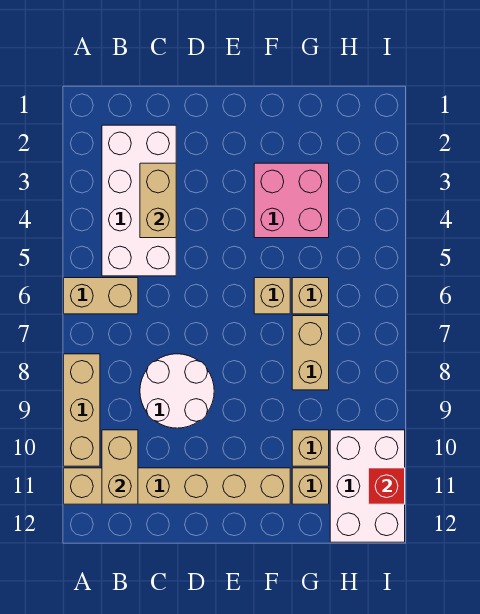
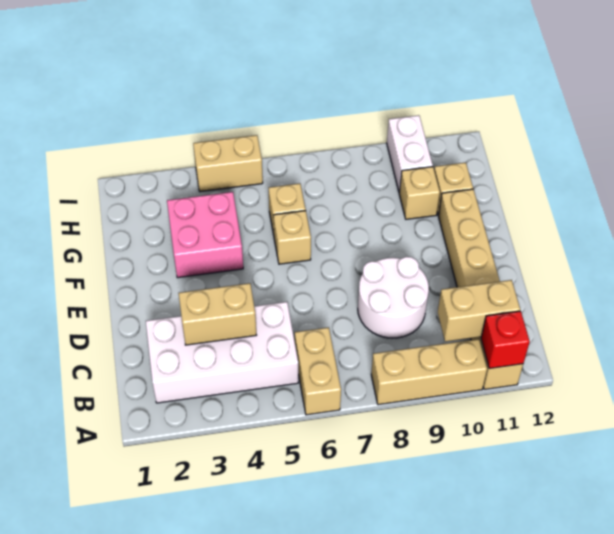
tan brick G7:G8 level 1 -> tan brick I4:I5 level 1
white brick H10:I12 level 1 -> white brick H10:I10 level 1
red brick I11 level 2 -> red brick A11 level 2

